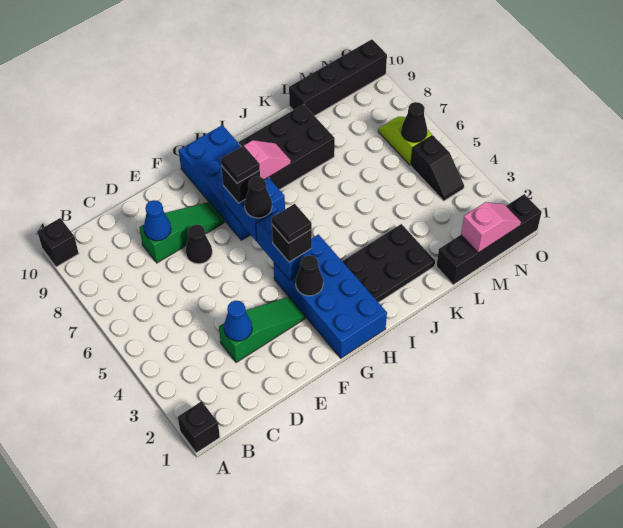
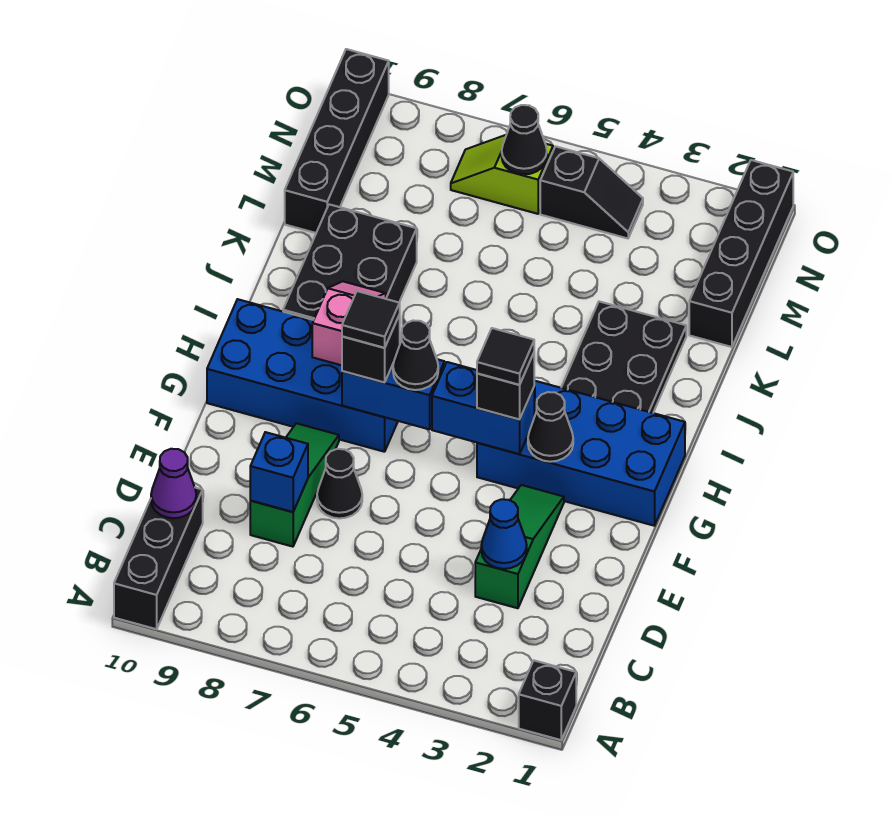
black brick A10 level 1 -> black brick A10:C10 level 1
none -> purple cone C10 level 2
blue cone D8 level 2 -> blue brick D8 level 2
pink slope M1:N1 level 2 top M -> none

